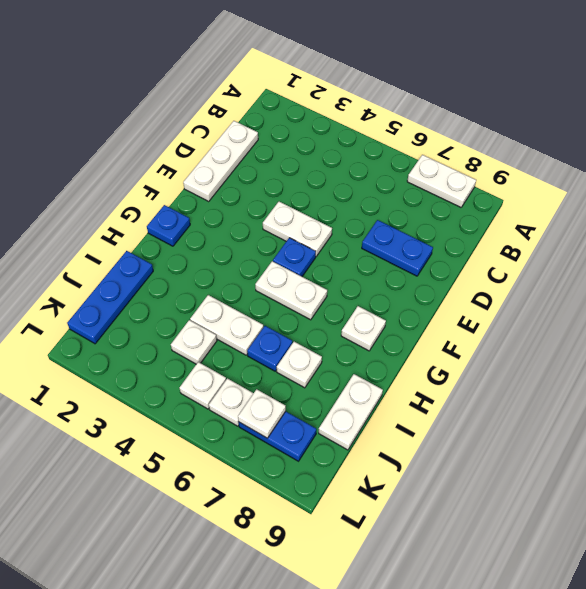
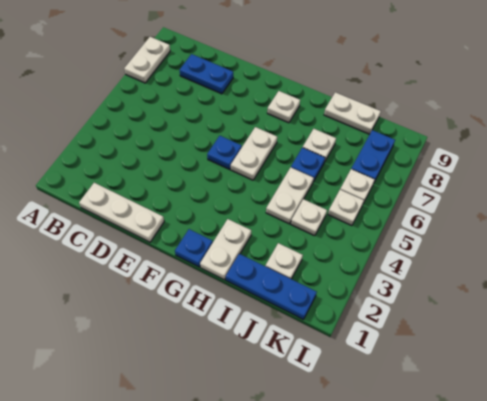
blue plate D7:D8 level 1 -> blue plate C8:D8 level 1
white plate E4:E5 level 1 -> white plate H1:H2 level 1
white plate K7 level 2 -> white plate J2 level 1

